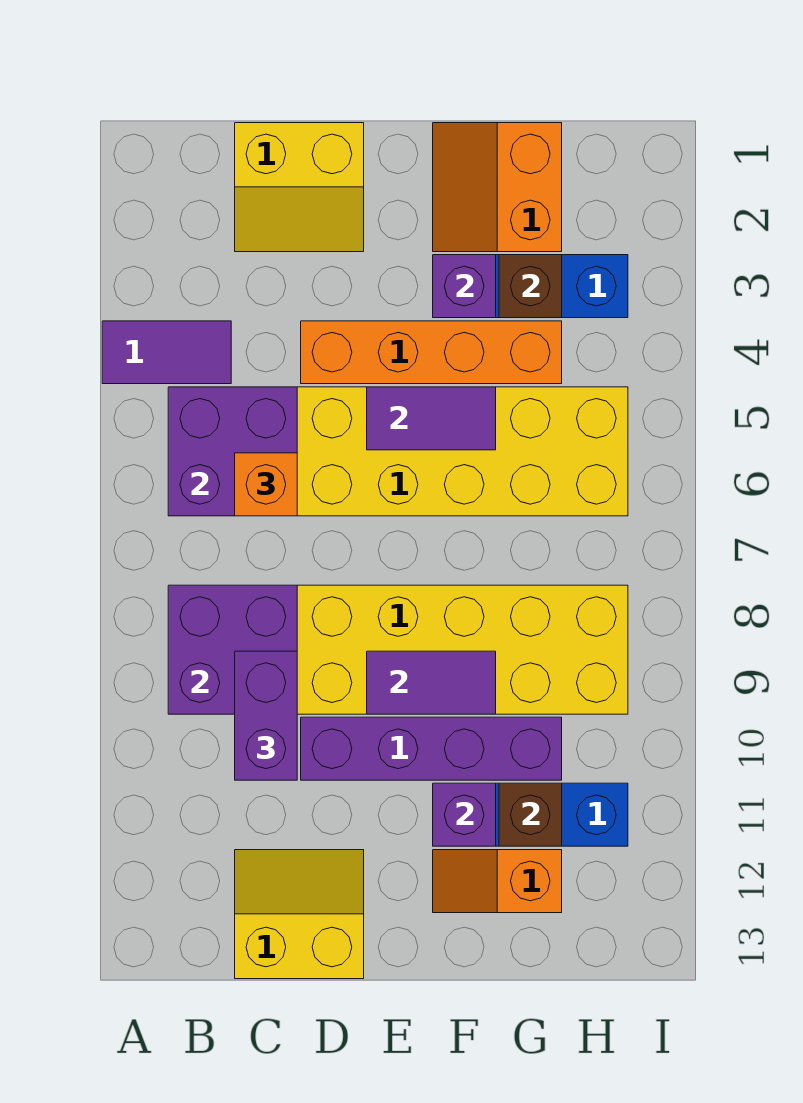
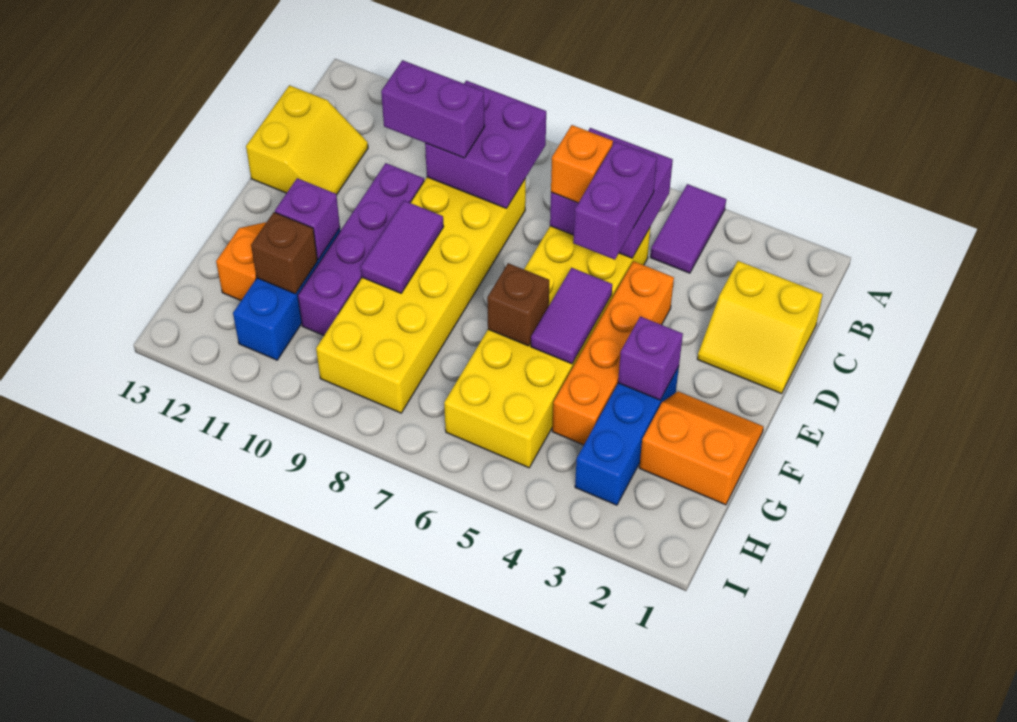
yellow slope C1:D2 level 1 top 1 -> yellow slope C1:D2 level 1 top C
none -> purple brick C5:D5 level 3
brown brick G3 level 2 -> brown brick F6 level 2

